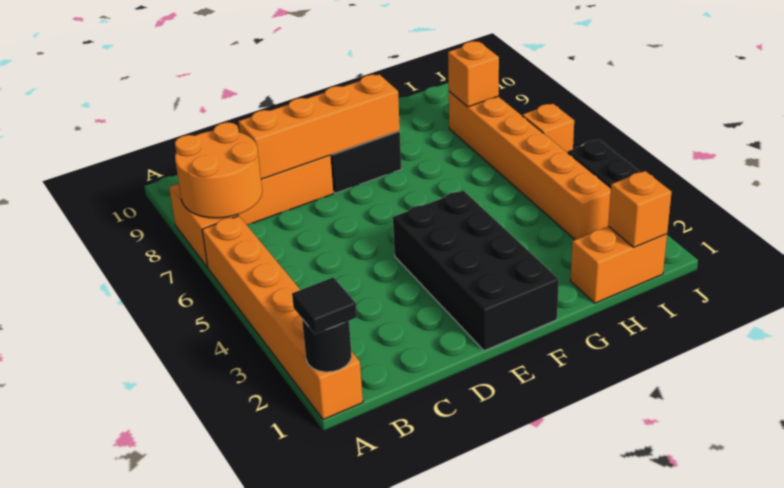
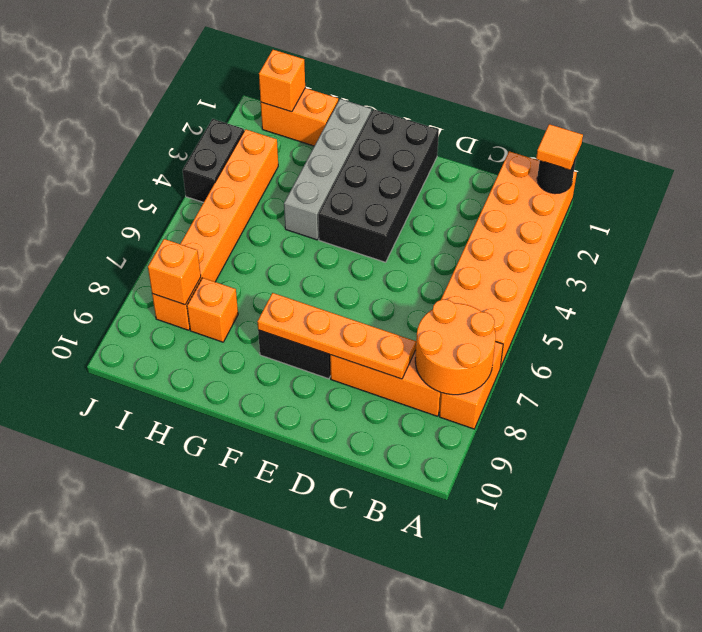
orange brick A1:A6 level 1 -> orange brick A1:B6 level 1
black tile A1 level 3 -> orange tile A1 level 3
orange brick C8:F8 level 2 -> orange plate C8:F8 level 2
none -> grey brick G1:G4 level 1
orange brick J6 level 1 -> orange brick H8 level 1

